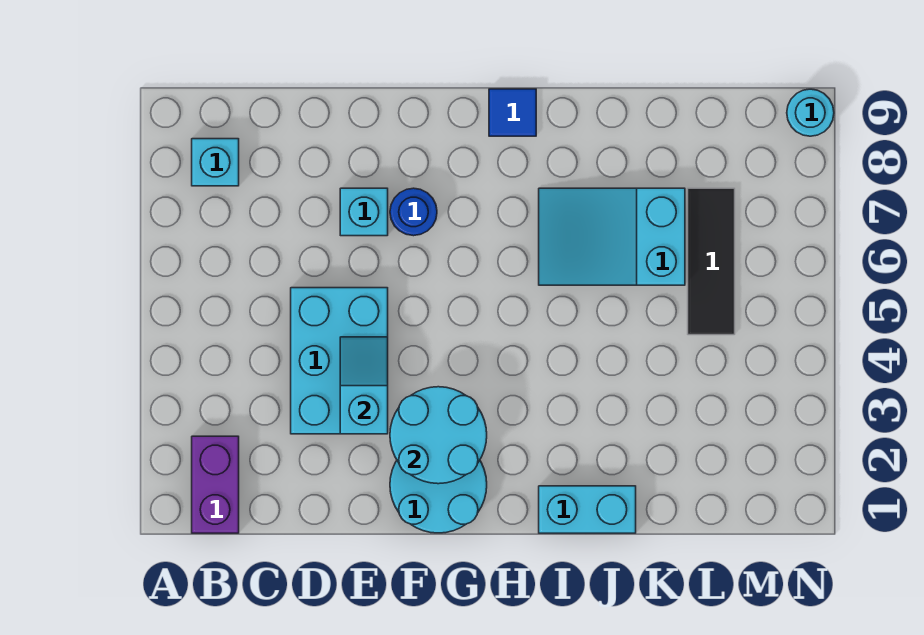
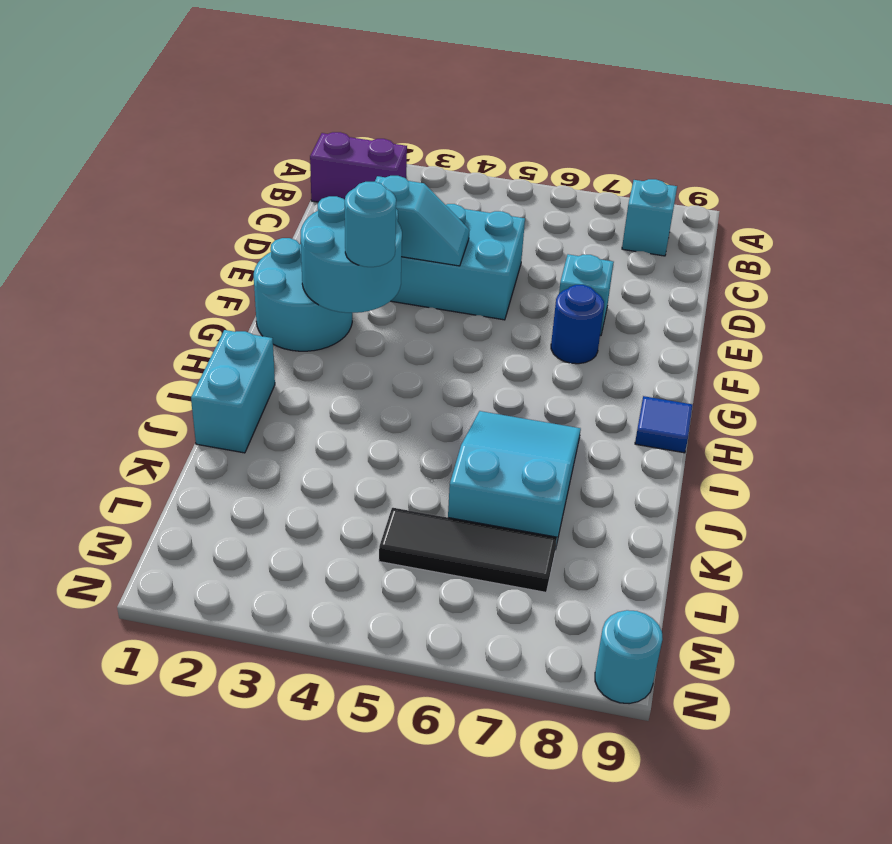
none -> cyan round brick G3 level 3

